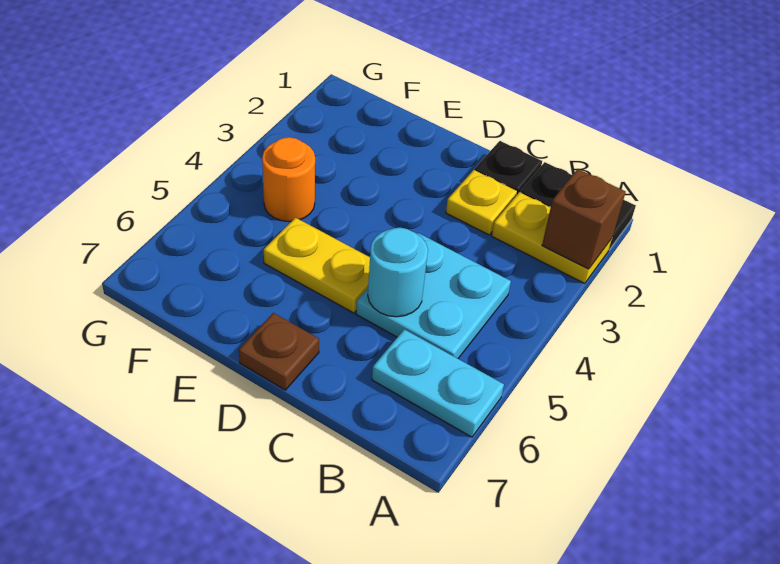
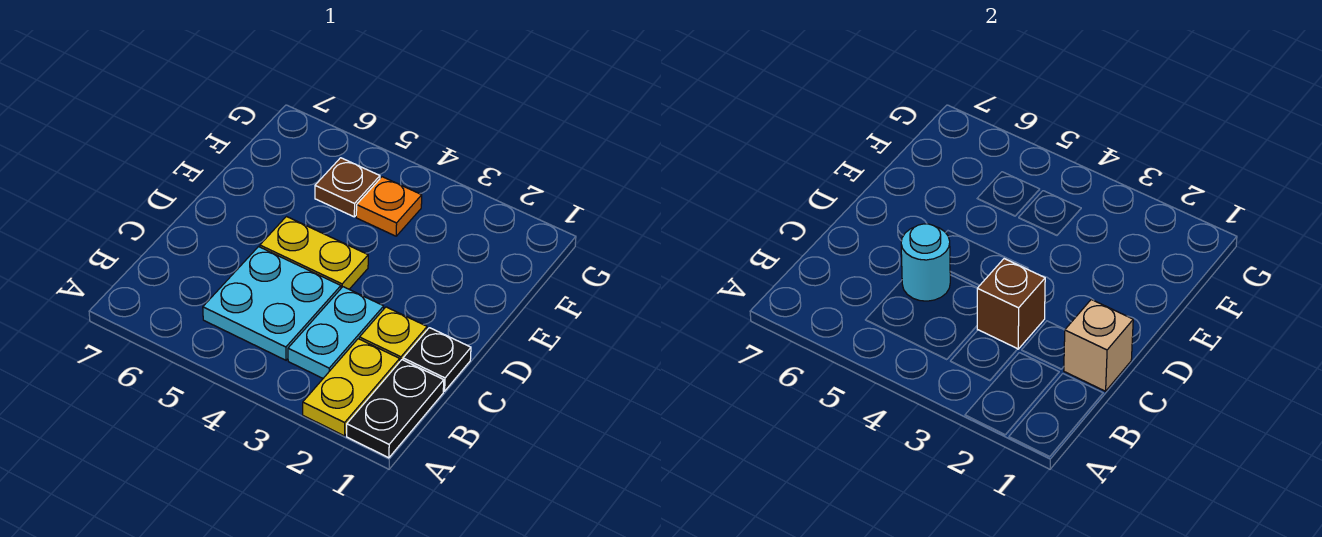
brown brick A2 level 2 -> brown brick C3 level 2
cyan plate A6:B6 level 1 -> cyan plate B3:C3 level 1
none -> tan brick C1 level 2
yellow plate D5:E5 level 1 -> yellow plate D4:D5 level 1
brown plate D7 level 1 -> brown plate F5 level 1
orange round brick F4 level 1 -> orange plate F4 level 1

